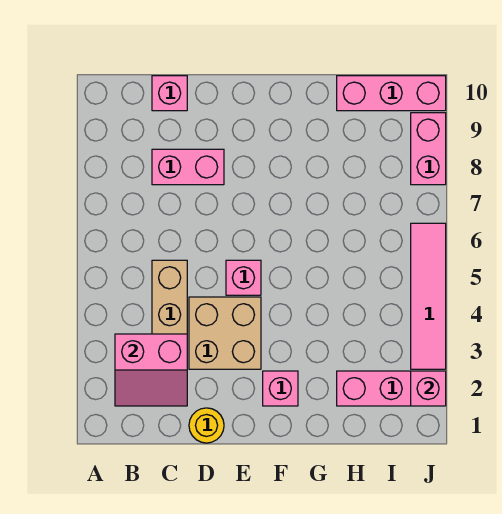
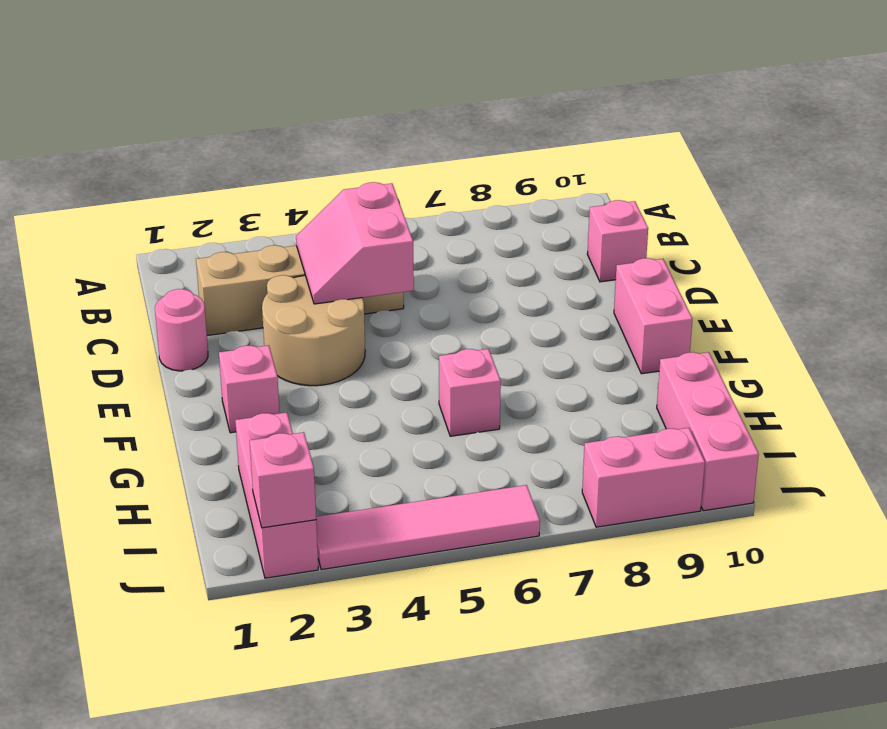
pink slope B2:C3 level 2 top 3 -> pink slope C4:D5 level 2 top 5
pink brick C8:D8 level 1 -> pink brick E10:F10 level 1
yellow round brick D1 level 1 -> pink round brick D1 level 1
tan brick D3:E4 level 1 -> tan round brick D3:E4 level 1
pink brick E5 level 1 -> pink brick G6 level 1

